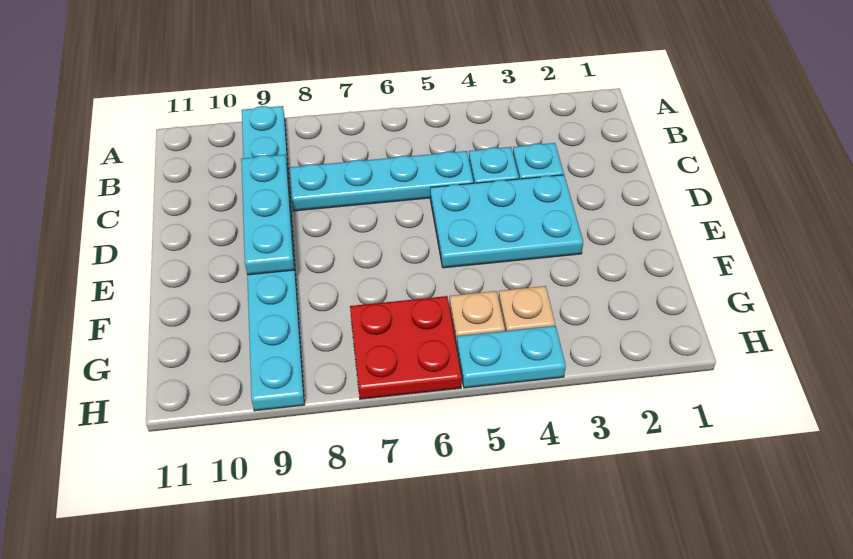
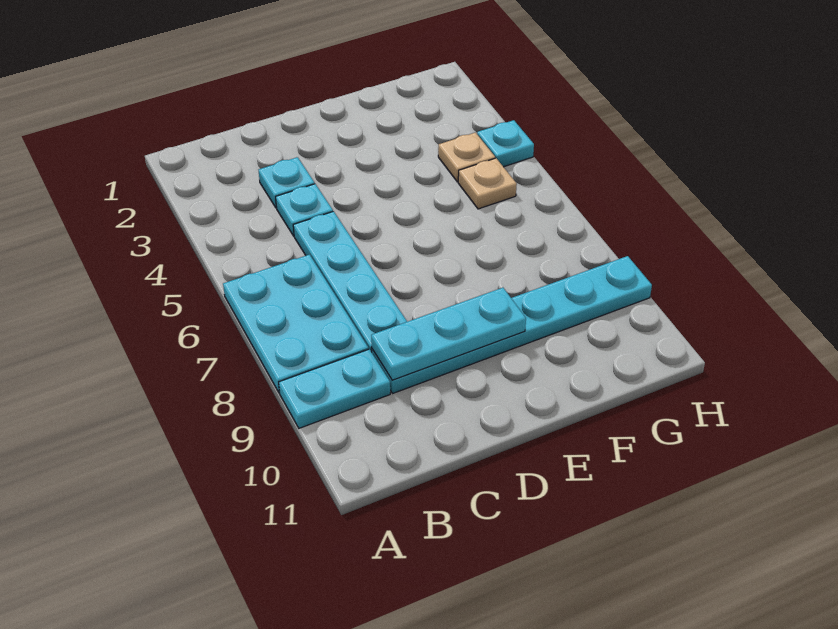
cyan plate D3:E5 level 1 -> cyan plate A6:B8 level 1
red plate G6:H7 level 1 -> none
cyan plate H4:H5 level 1 -> cyan plate H4 level 1

